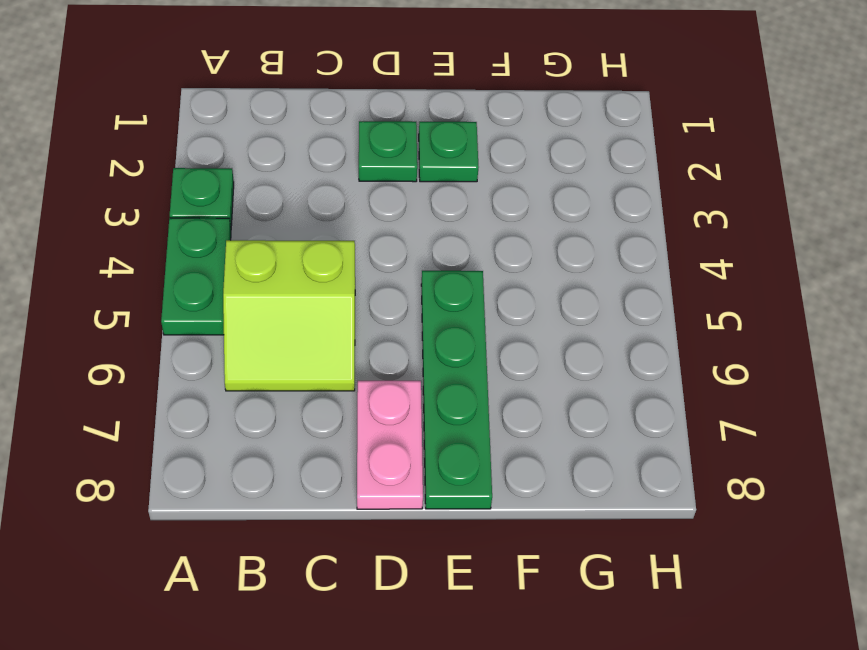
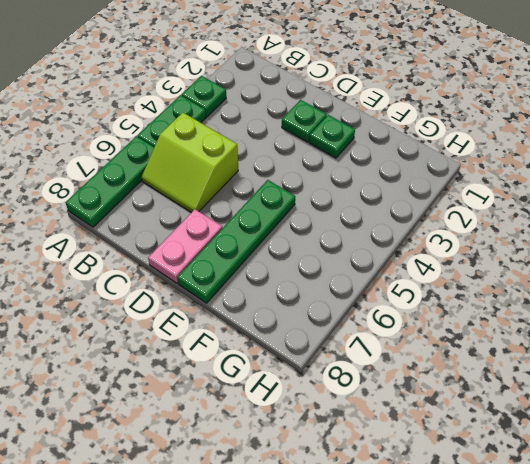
none -> green plate A6:A8 level 1

